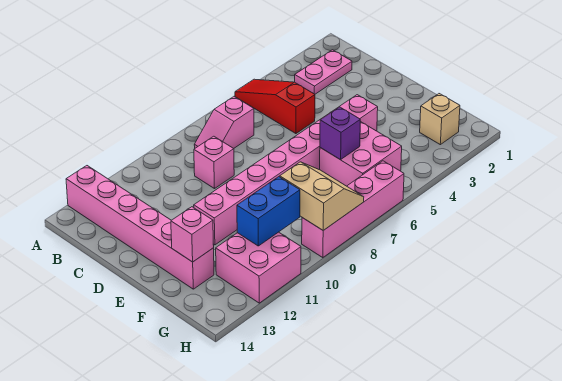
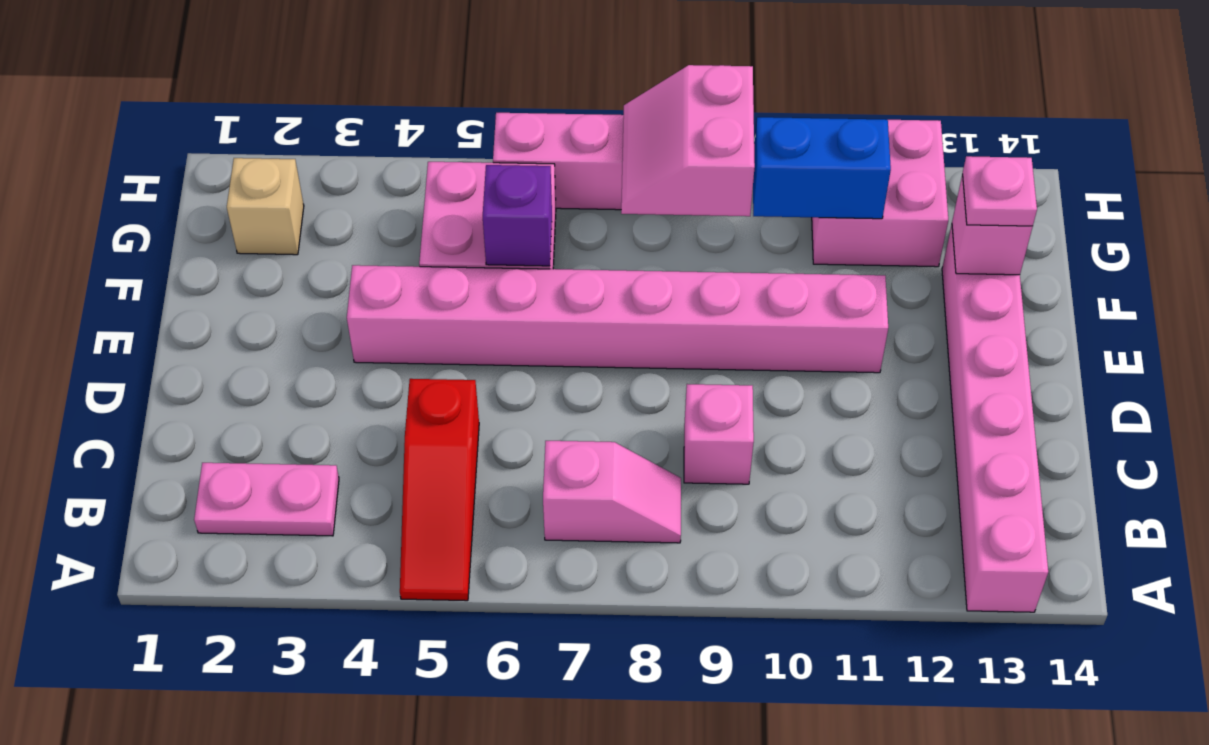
none -> pink plate F13 level 3
tan slope G8:H9 level 2 top 9 -> pink slope G8:H9 level 2 top 9

